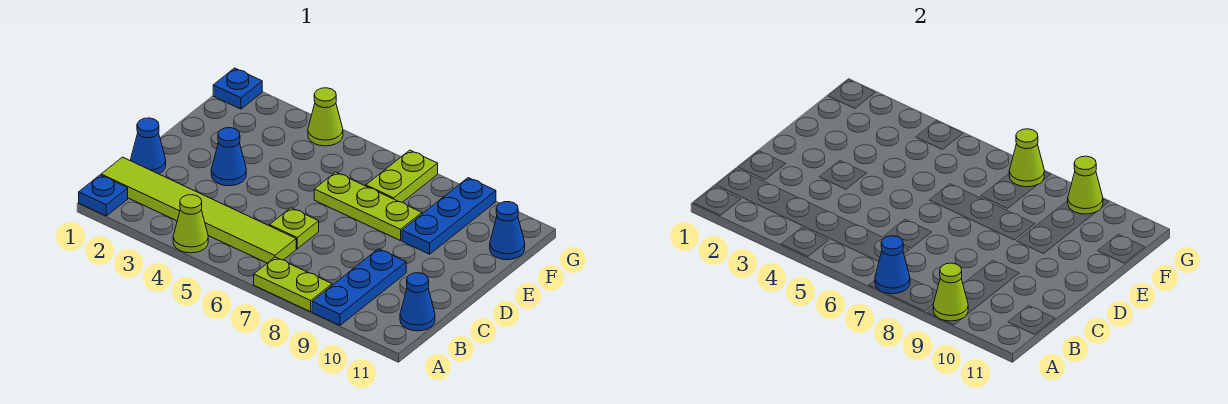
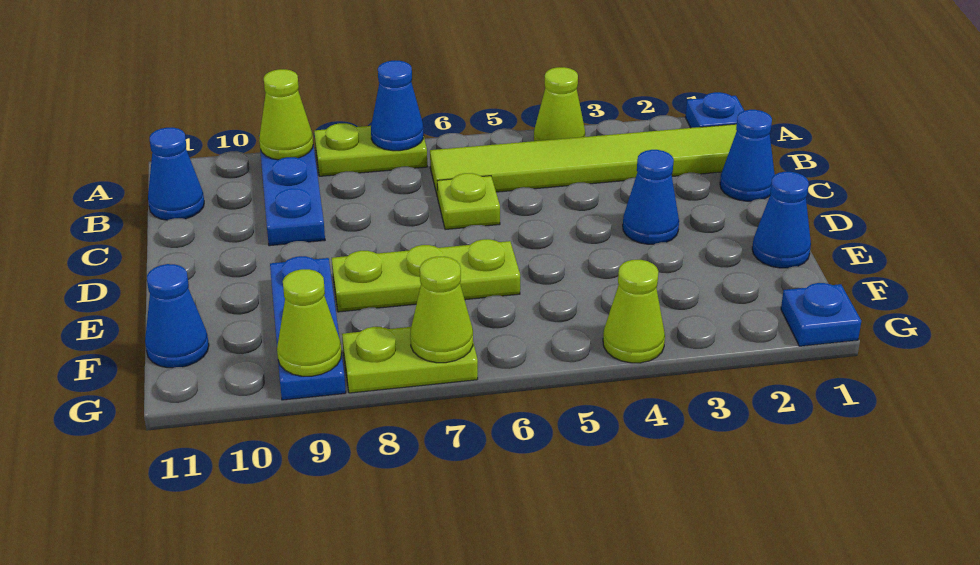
none -> blue cone E1 level 1
lime plate F7:G7 level 1 -> lime plate G7:G8 level 1

